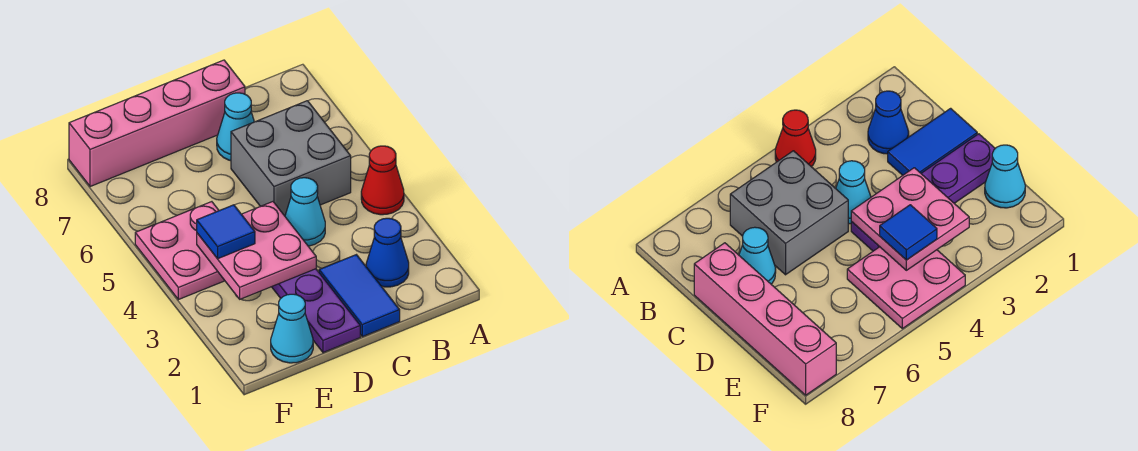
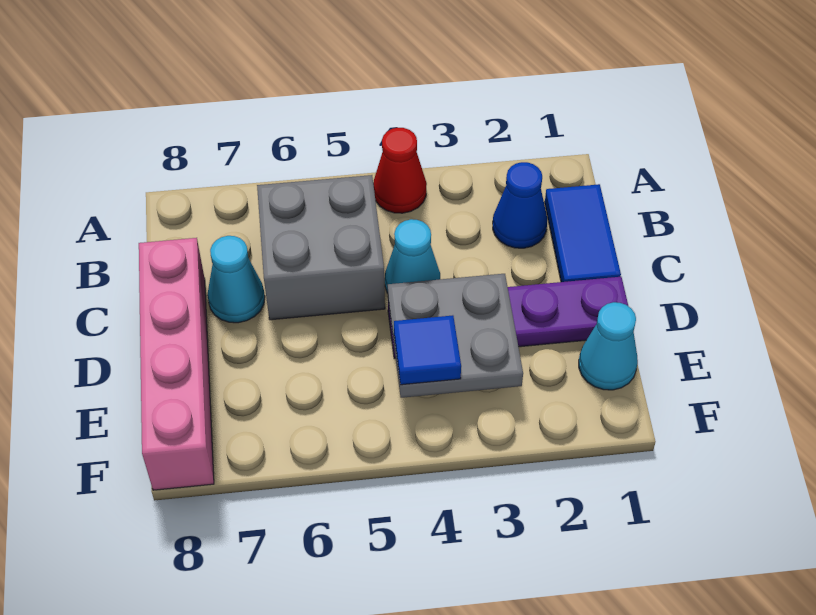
blue tile C1:C2 level 1 -> blue tile B1:C1 level 1
pink plate D3:E4 level 2 -> grey plate D3:E4 level 2
pink plate E4:F5 level 1 -> none

